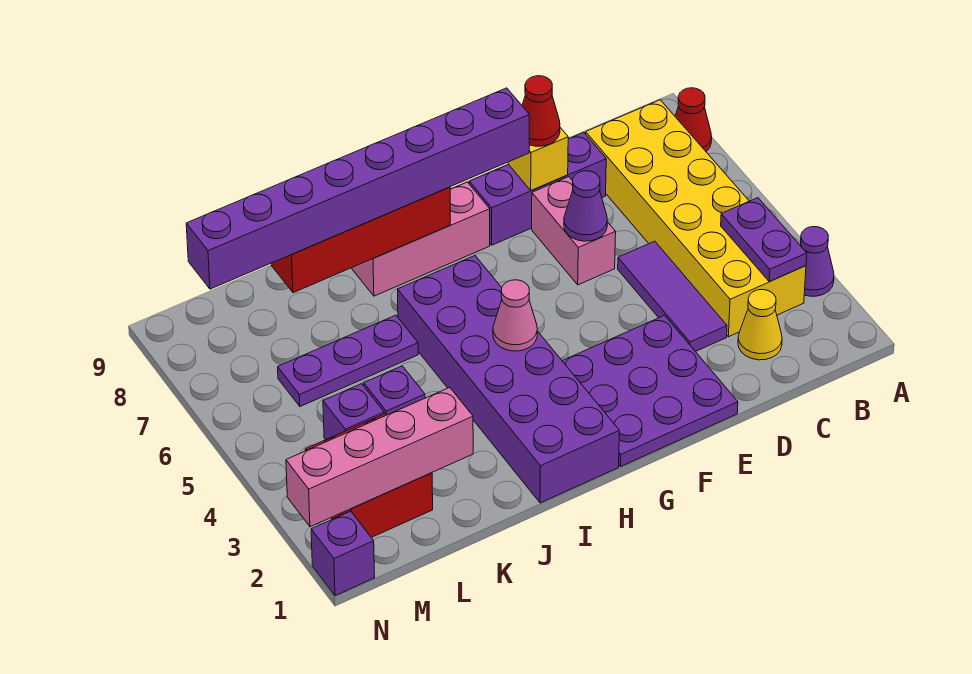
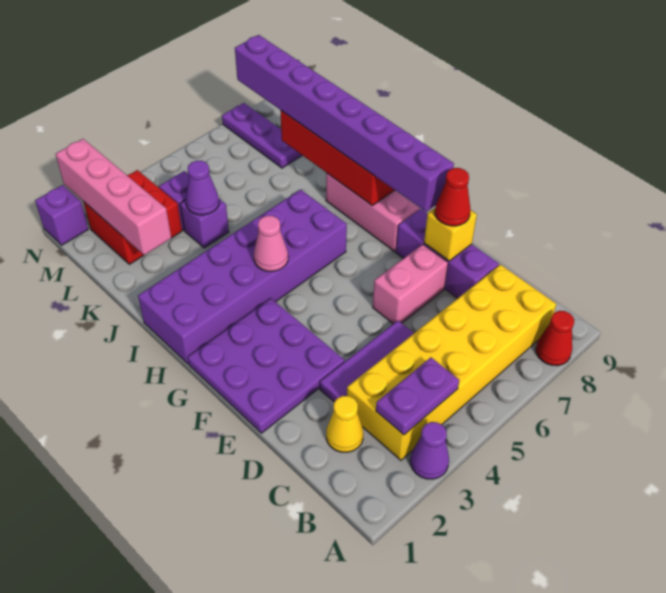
purple cone E6 level 2 -> purple cone K4 level 2
purple plate J6:L6 level 1 -> purple plate L8:N8 level 1

